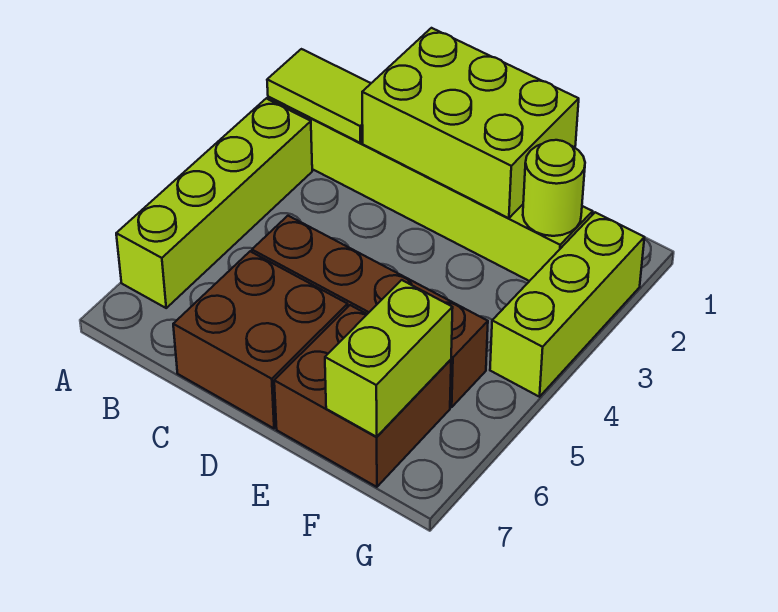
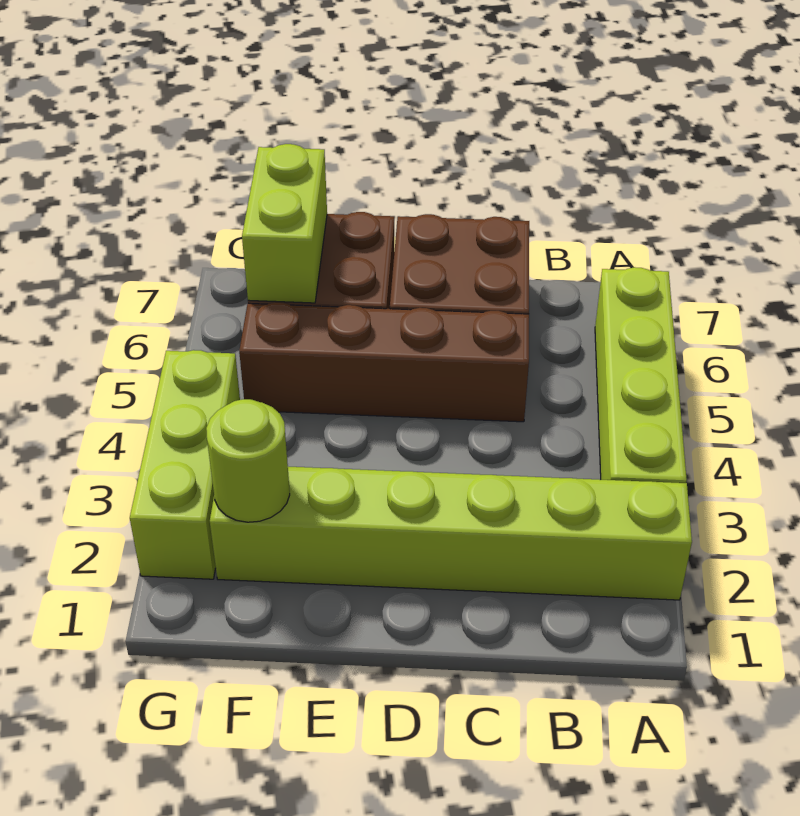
lime tile A2:B2 level 2 -> none
lime brick C1:E2 level 2 -> none

